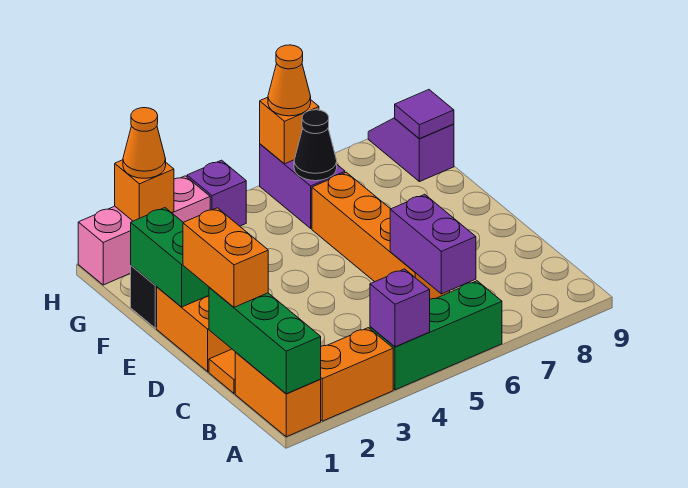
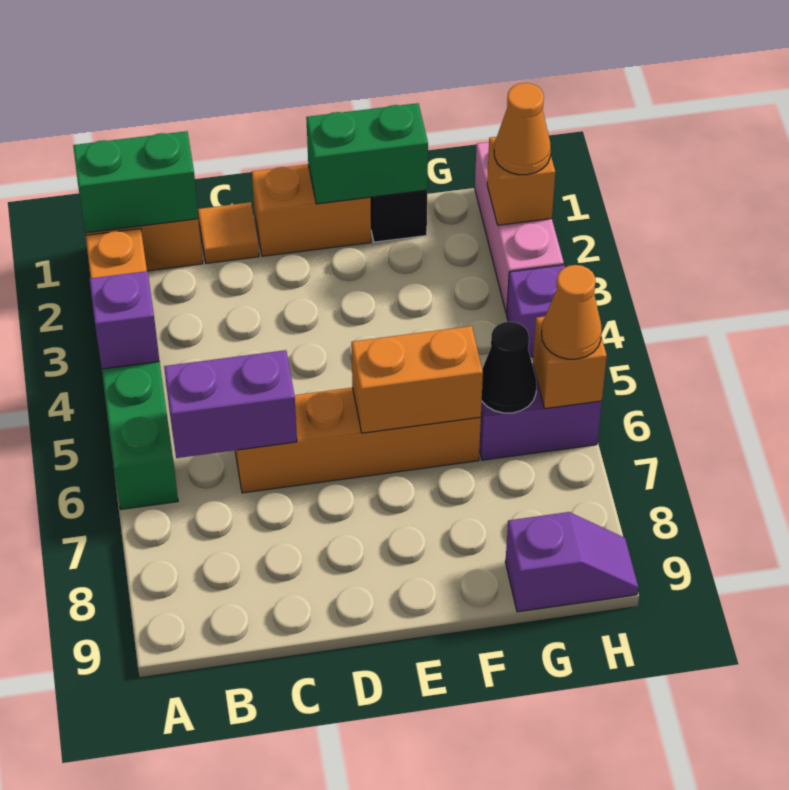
green brick A1:C1 level 2 -> green brick A1:B1 level 2
orange brick C1:D1 level 3 -> orange brick E6:F6 level 2
purple tile G9 level 2 -> none

